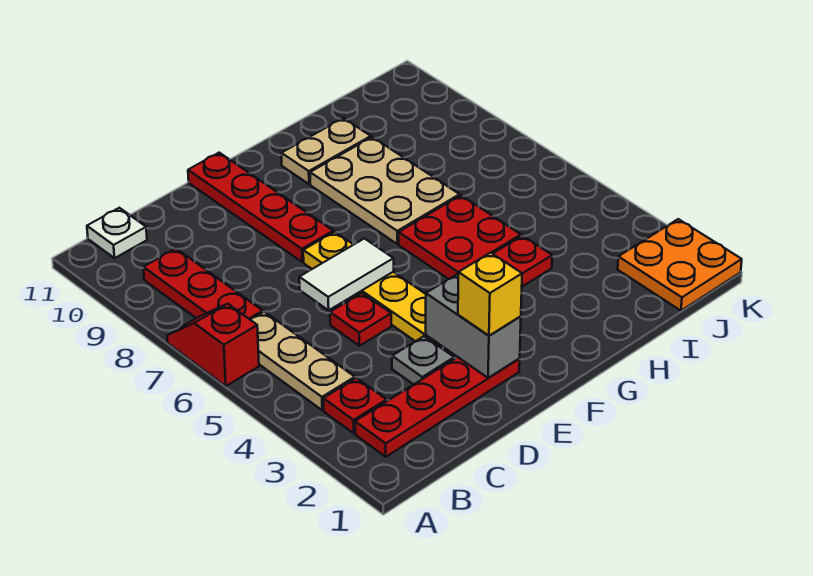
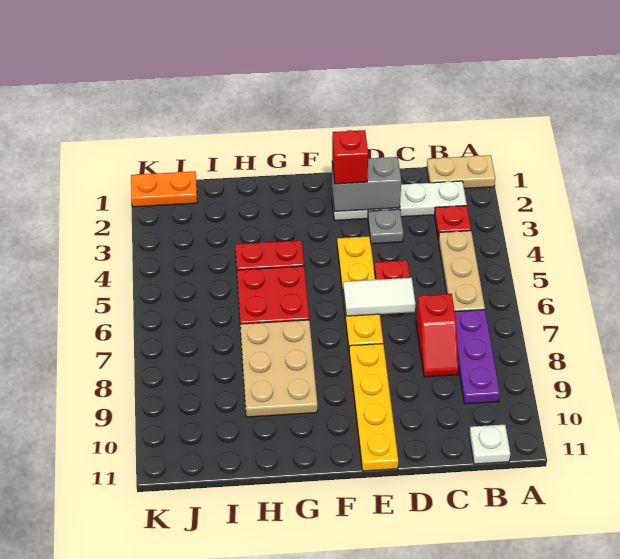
red slope A6:A7 level 1 top 6 -> red slope C7:C8 level 1 top 7
red plate B2:E2 level 1 -> white plate B2:E2 level 1
red plate B7:B9 level 1 -> purple plate B7:B9 level 1
grey brick E2:E3 level 2 -> grey brick D2:E2 level 2
yellow brick E2 level 3 -> red brick E2 level 3
red plate E8:E11 level 1 -> yellow plate E8:E11 level 1
tan plate G10:H10 level 1 -> tan plate A1:B1 level 1
orange plate J1:K2 level 1 -> orange plate J1:K1 level 1

